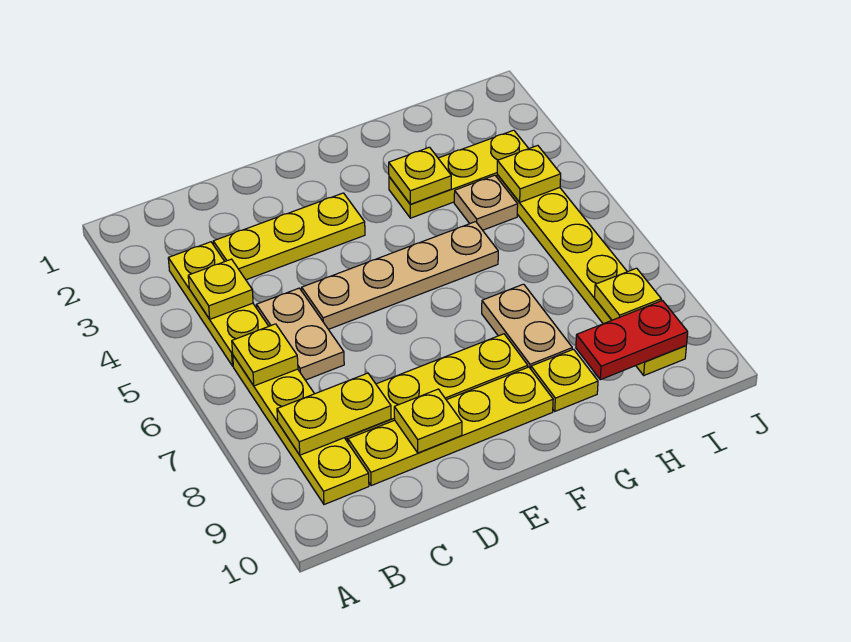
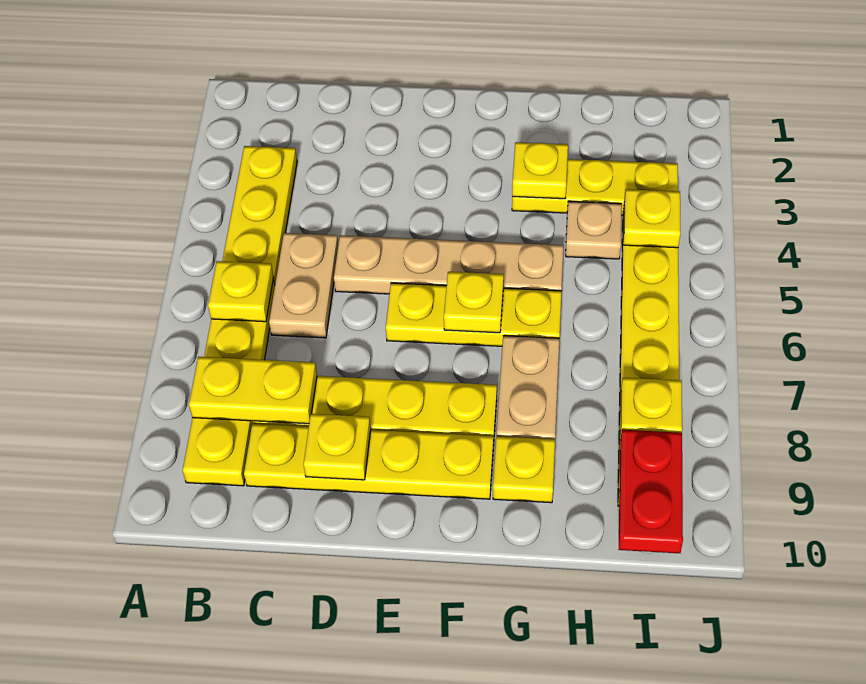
yellow plate B4 level 2 -> yellow plate F6 level 2
yellow plate C3:E3 level 1 -> yellow plate E6:G6 level 1
red plate H9:I9 level 2 -> red plate I9:I10 level 2

